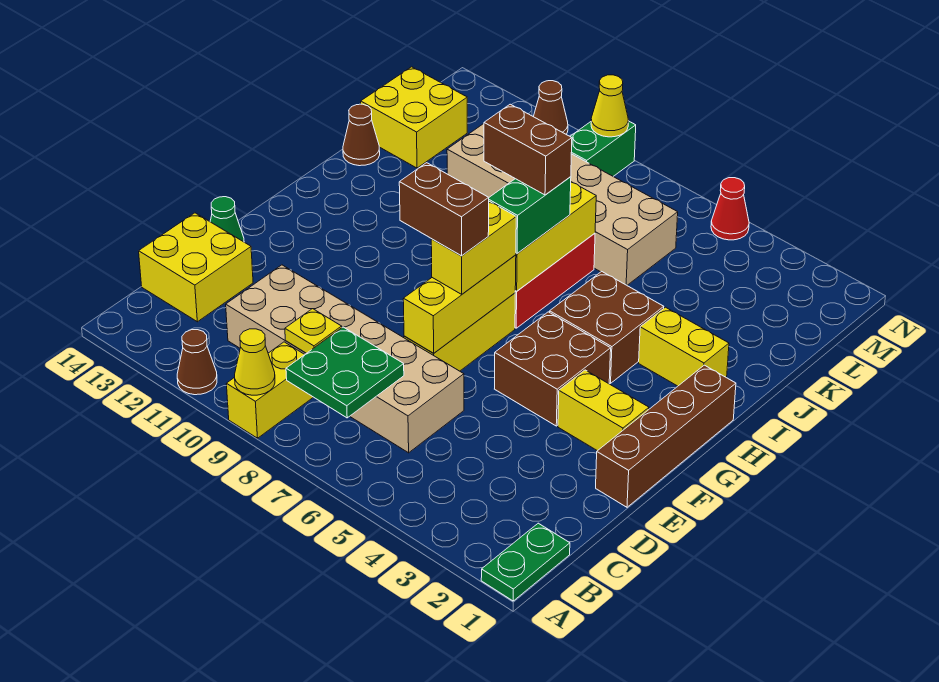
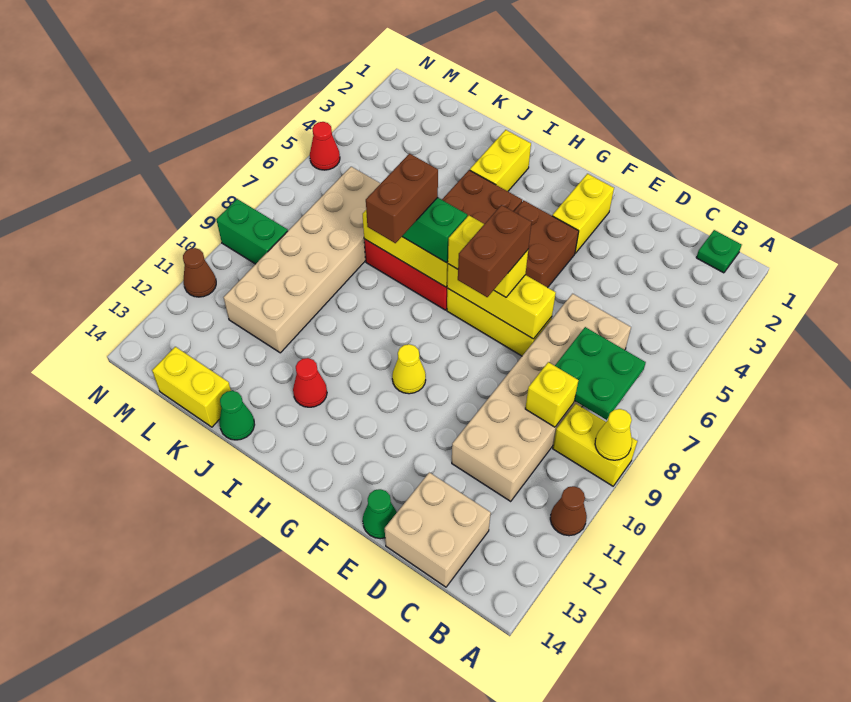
green plate A1:B1 level 1 -> green plate B1 level 1
yellow plate C9 level 2 -> yellow brick C9 level 2
yellow brick C13:D14 level 1 -> tan brick C13:D14 level 1
brown brick E1:H1 level 1 -> none
none -> red cone I12 level 1
brown cone J14 level 1 -> green cone J14 level 1
yellow brick K13:L14 level 1 -> yellow brick K14:L14 level 1
yellow cone N9 level 2 -> yellow cone G10 level 1

